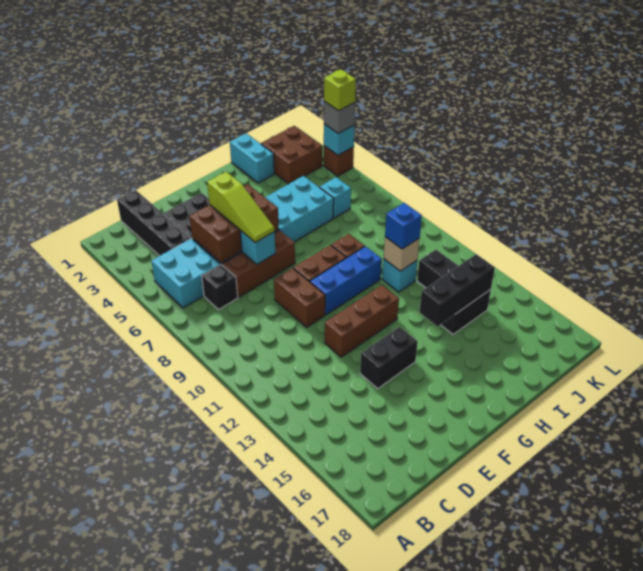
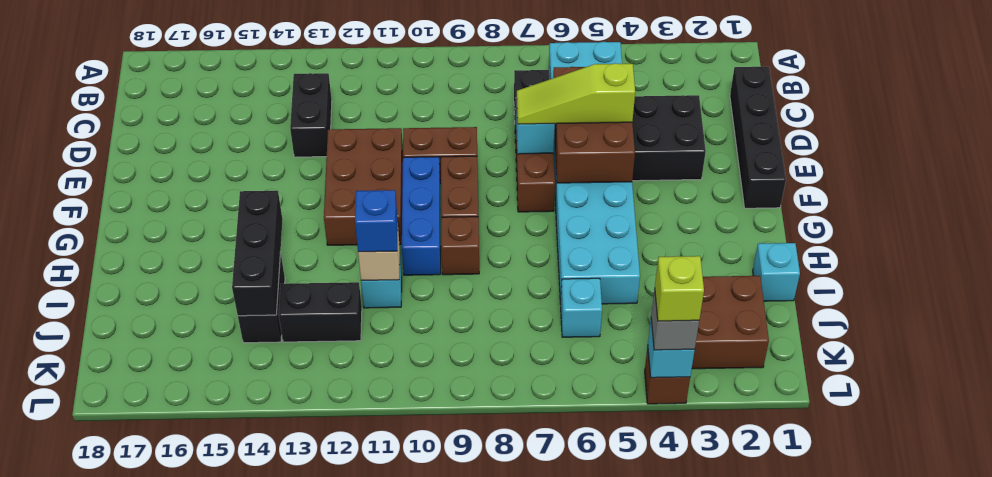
black brick C1:C4 level 1 -> black brick C1:F1 level 1
brown brick E12:G12 level 1 -> brown brick E11:G12 level 1
black brick E14:F14 level 1 -> black brick C13:D13 level 1
cyan brick I1:I2 level 1 -> cyan brick I1 level 1

